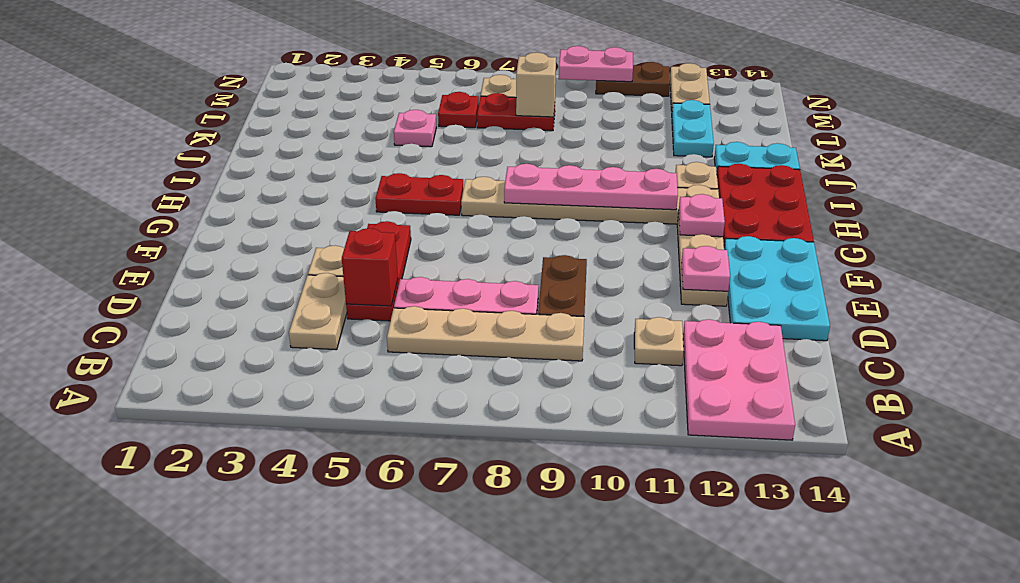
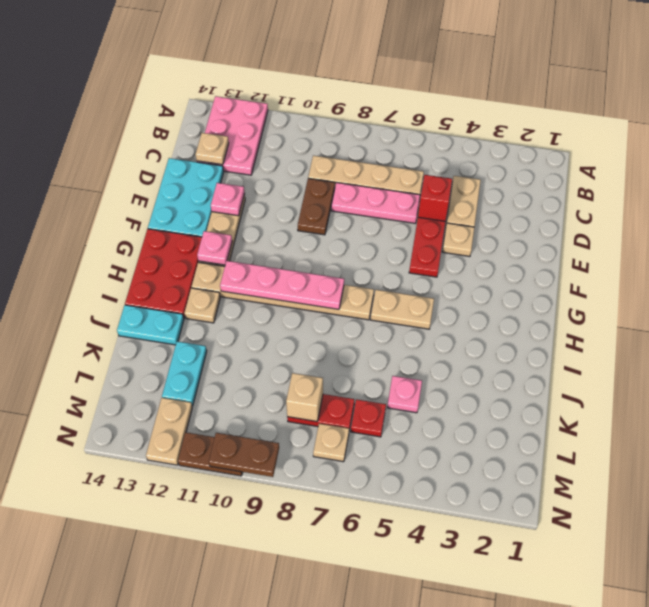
tan plate C11 level 1 -> tan plate C13 level 2
red plate H5:H6 level 1 -> tan plate H5:H6 level 1
pink plate N9:N10 level 2 -> brown plate N9:N10 level 2

